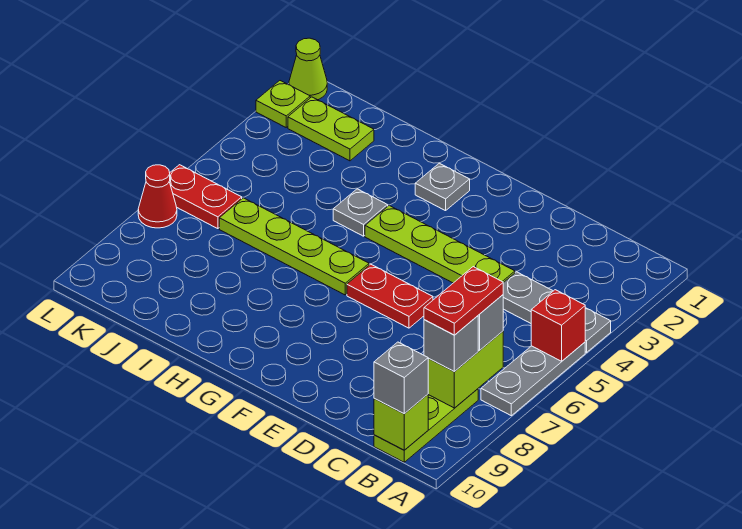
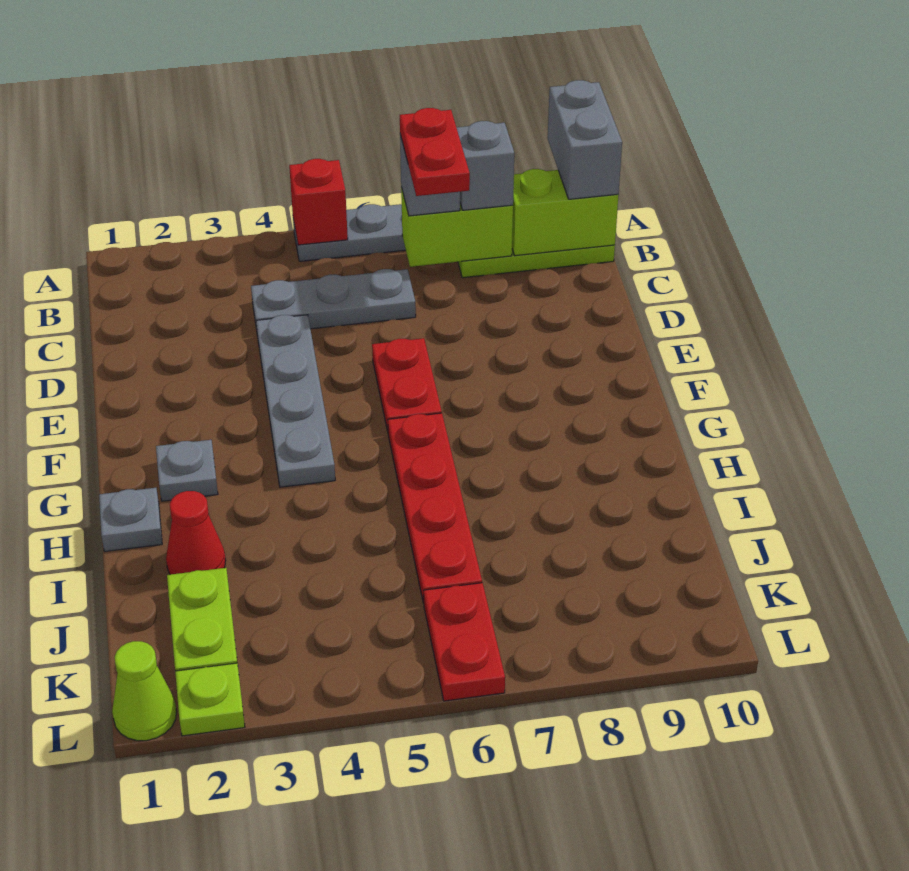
grey plate A4:C4 level 1 -> grey plate C4:C6 level 1
red plate B7:B8 level 4 -> red plate B7:C7 level 4
lime brick B10 level 2 -> lime brick B9:B10 level 2
grey brick B10 level 3 -> grey brick A10:B10 level 3
lime plate D4:G4 level 1 -> grey plate D4:G4 level 1
lime plate G6:J6 level 1 -> red plate G6:J6 level 1
grey plate H4 level 1 -> grey plate H1 level 1
red cone L7 level 1 -> red cone I2 level 1

